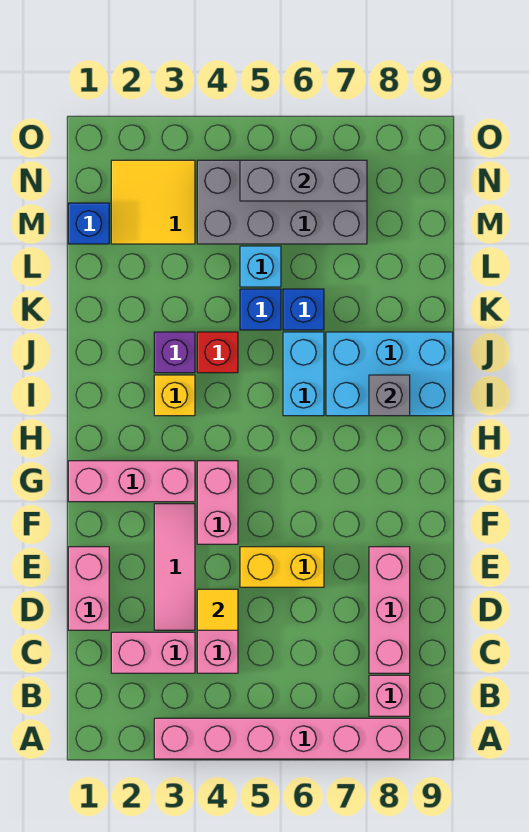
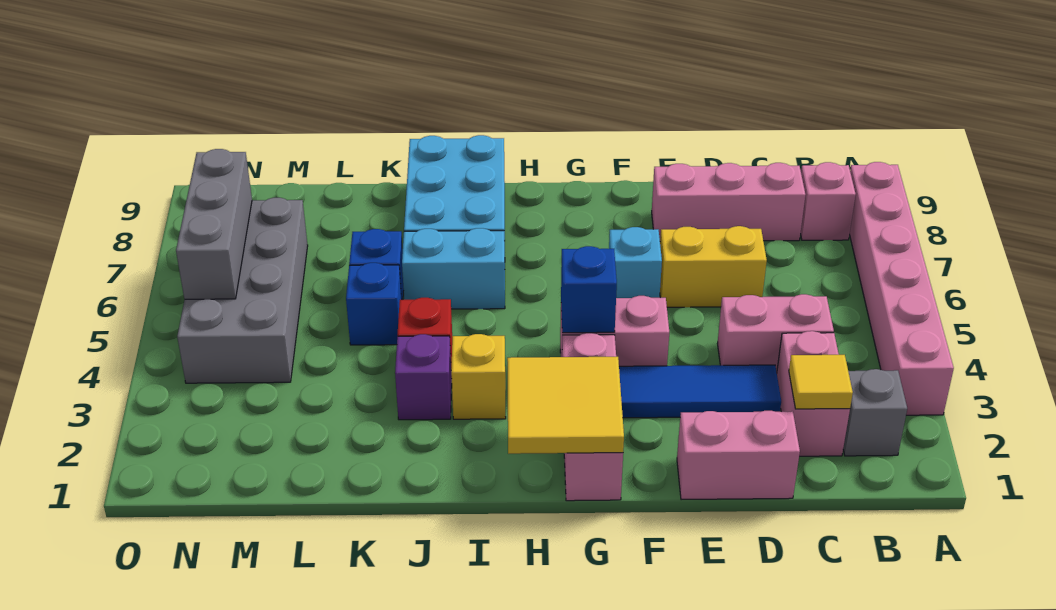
pink tile D3:F3 level 1 -> blue tile D3:F3 level 1
yellow tile D4 level 2 -> yellow tile C2 level 2
yellow brick E5:E6 level 1 -> yellow brick D6:E6 level 1
grey brick I8 level 2 -> grey brick B2 level 1
cyan brick L5 level 1 -> cyan brick F6 level 1
blue brick M1 level 1 -> blue brick G4 level 2
yellow tile M2:N3 level 1 -> yellow tile G1:H2 level 2

